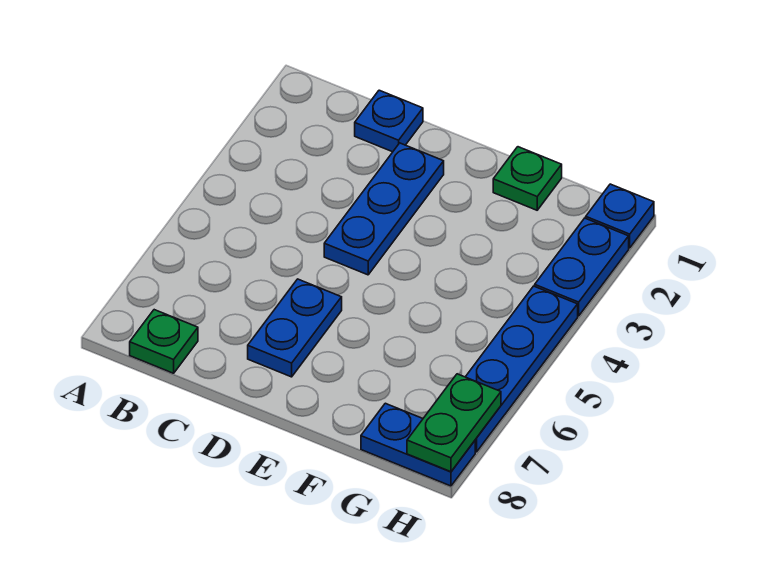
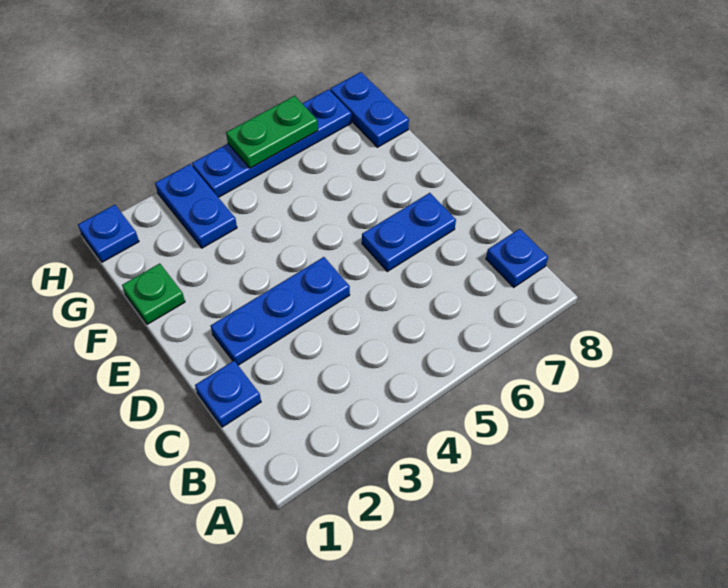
green plate B8 level 1 -> blue plate B8 level 1
blue plate H2:H3 level 1 -> blue plate G3:H3 level 1
green plate H7:H8 level 2 -> green plate H5:H6 level 2

